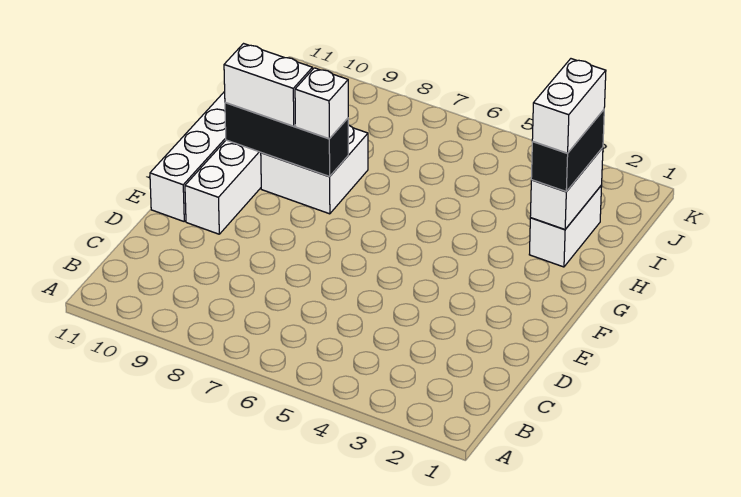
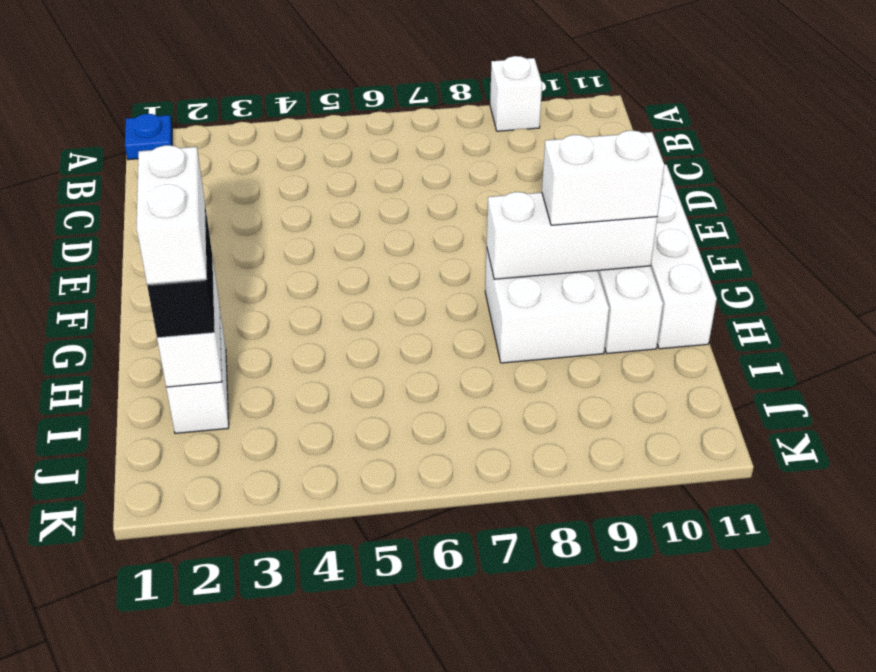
none -> blue plate A1 level 1
black brick G8:G10 level 2 -> white brick G8:G10 level 2
white brick G8 level 3 -> white brick A9 level 1

